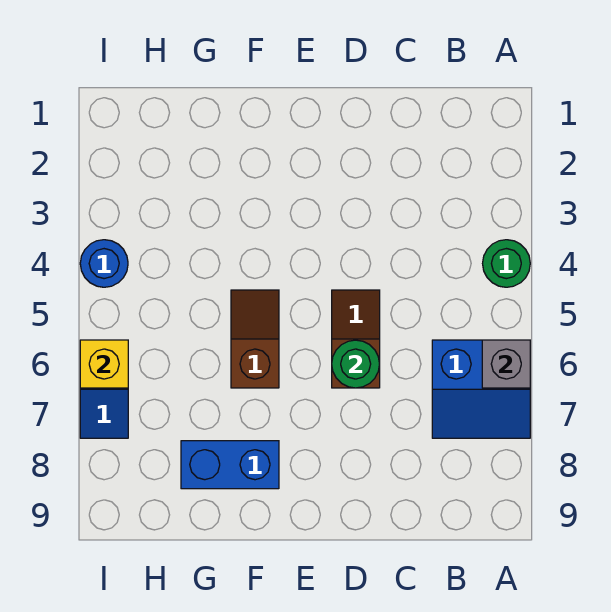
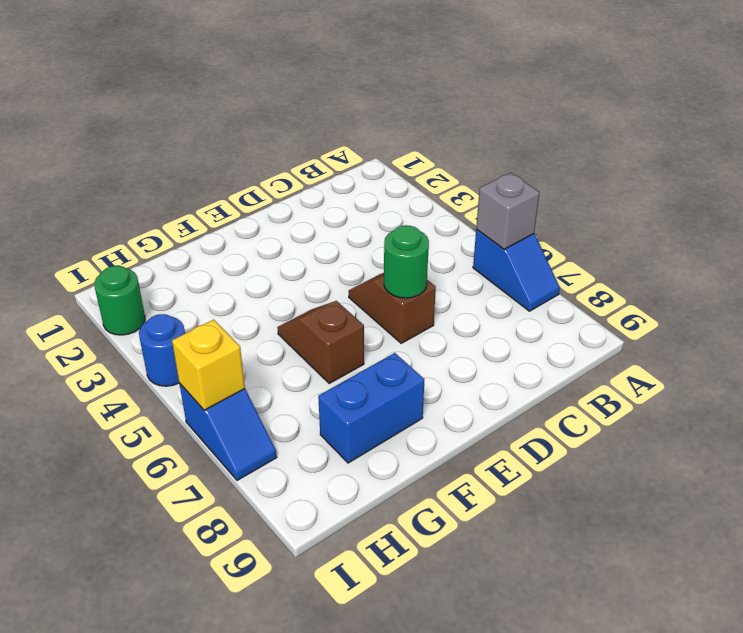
green round brick A4 level 1 -> green round brick I2 level 1
blue slope A6:B7 level 1 top 6 -> blue slope A6:A7 level 1 top 6

